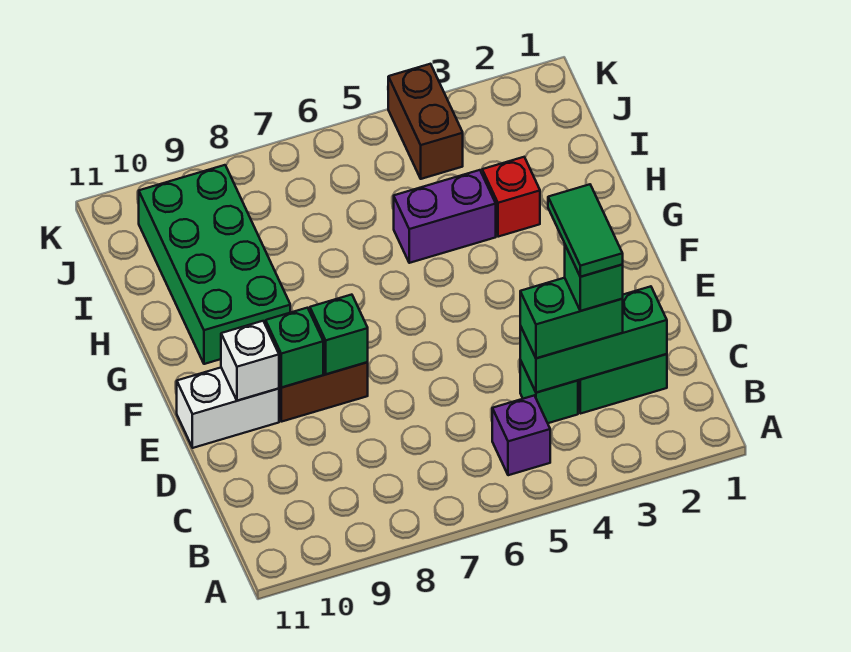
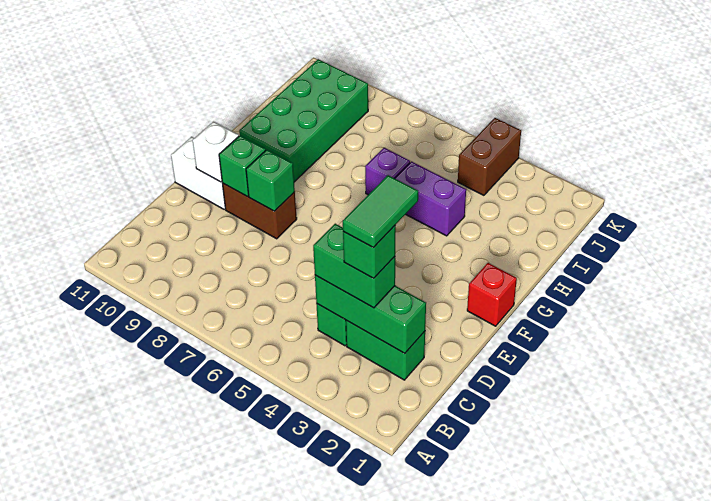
purple brick B5 level 1 -> purple brick H6 level 1
red brick H3 level 1 -> red brick F1 level 1

